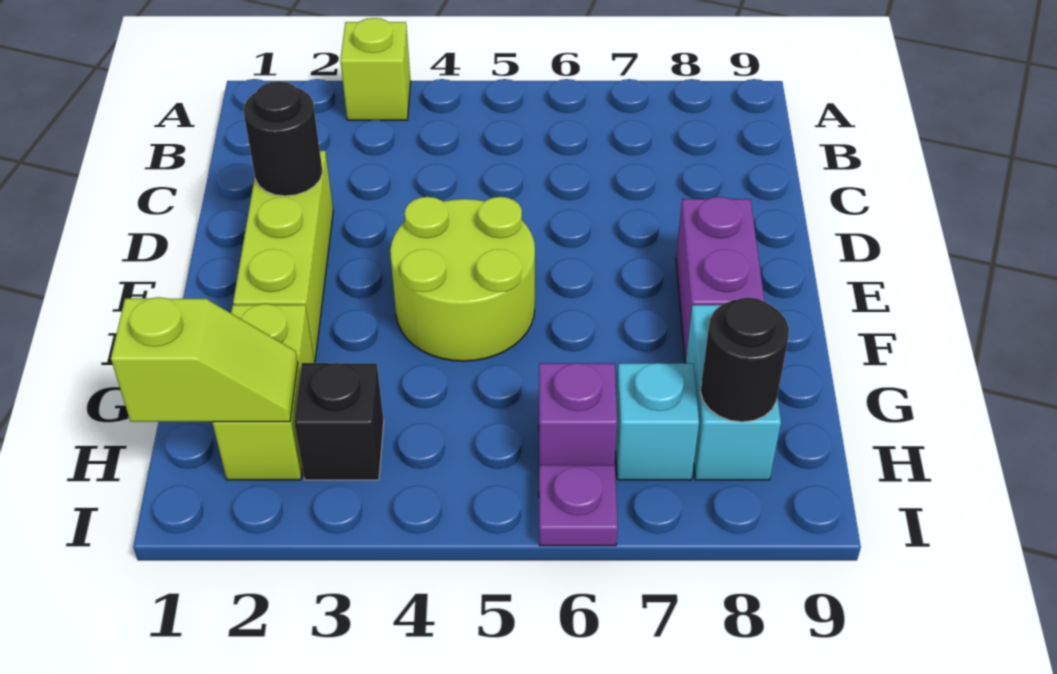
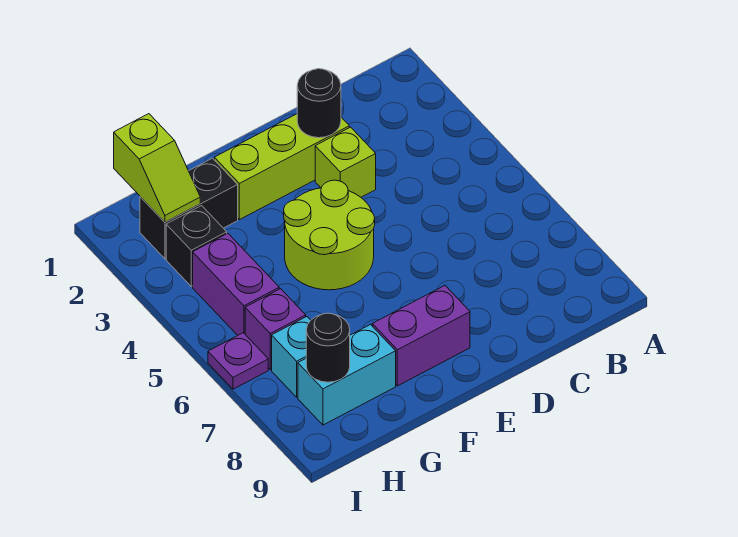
lime brick A3 level 1 -> lime brick D3 level 1
lime brick G2:H2 level 1 -> black brick G2:H2 level 1
none -> purple brick H4:H5 level 1

